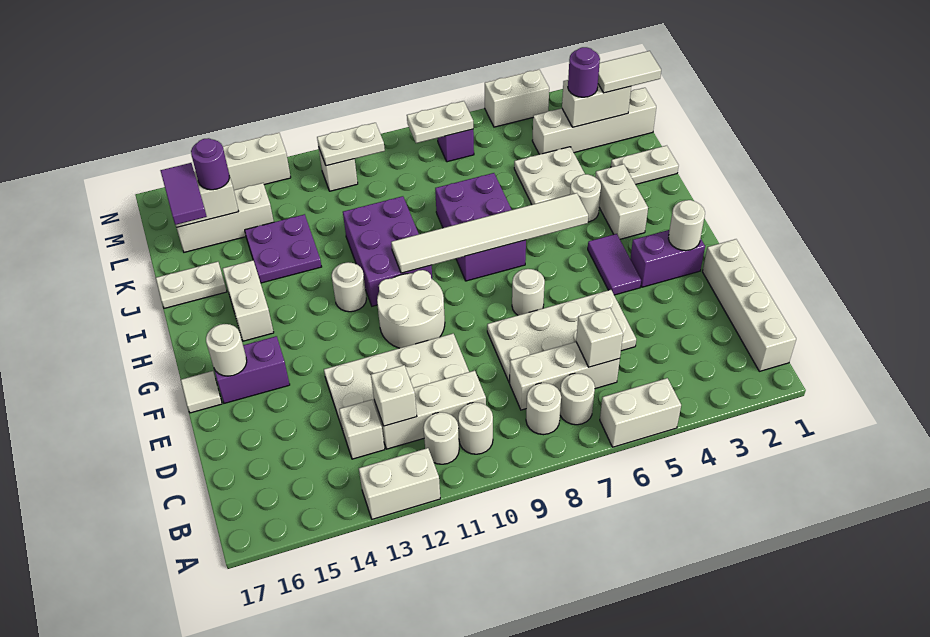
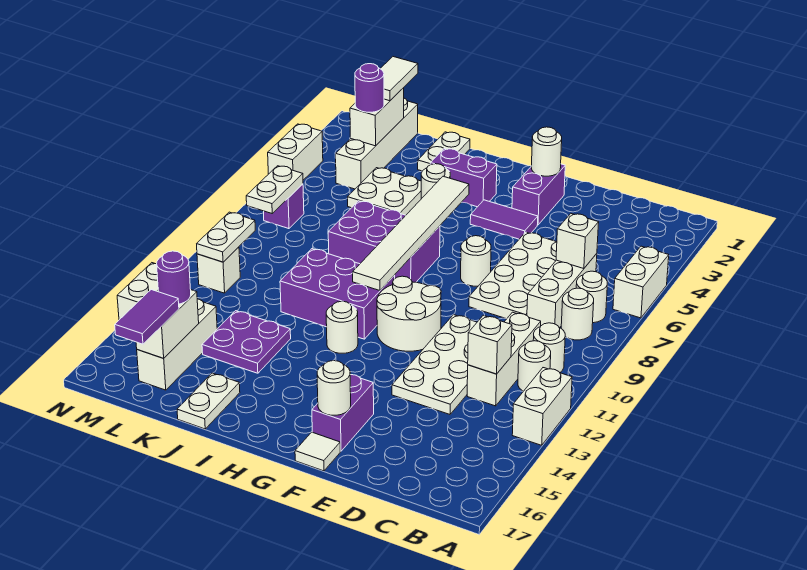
white brick B1:E1 level 1 -> none
white brick C13 level 1 -> none
white brick H3:I3 level 1 -> purple brick H3:I3 level 1
white brick H15:I15 level 1 -> none
purple tile K16:L16 level 3 -> purple tile L16:L17 level 3

